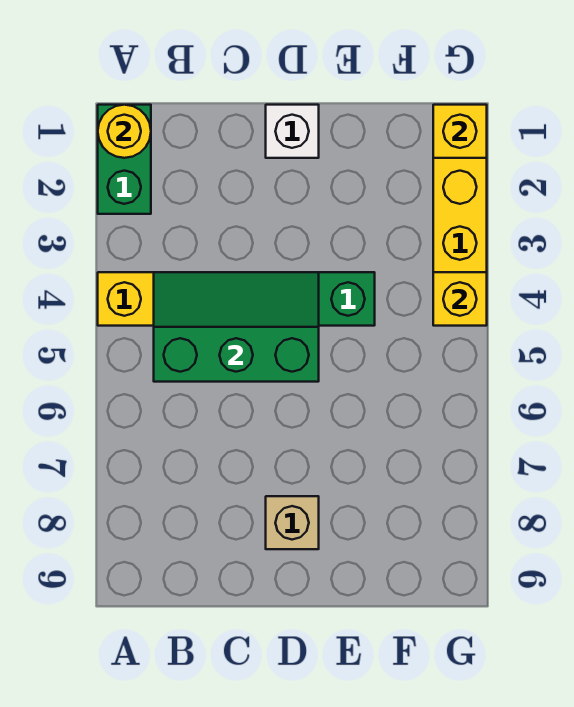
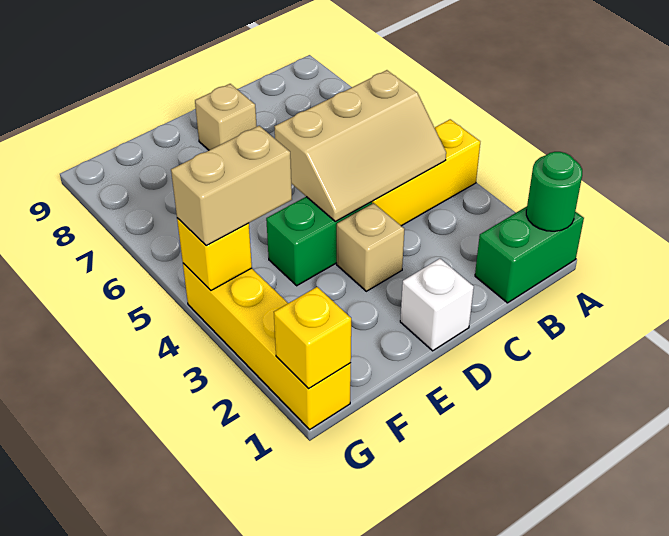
green brick A1:A2 level 1 -> green brick A1:B1 level 1
yellow round brick A1 level 2 -> green round brick A1 level 2
green slope B4:D5 level 2 top 5 -> tan slope B4:D5 level 2 top 5
none -> tan brick D3 level 1
none -> tan brick F4:G4 level 3

